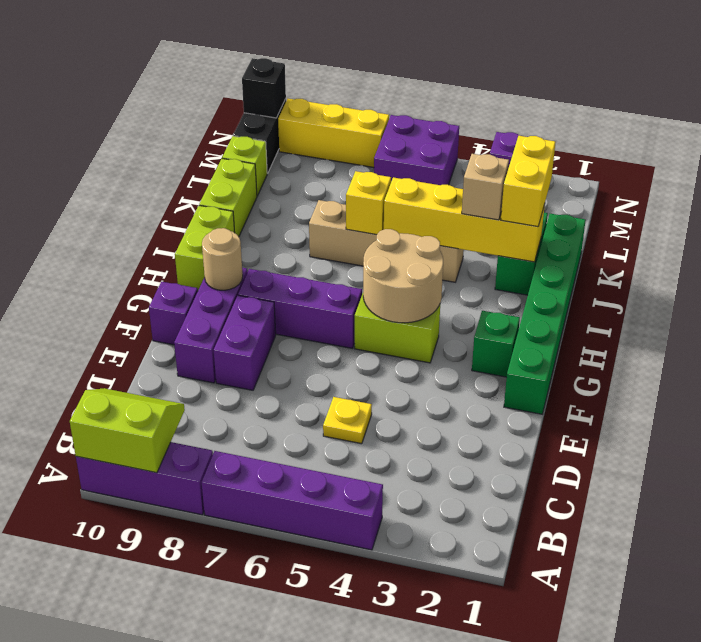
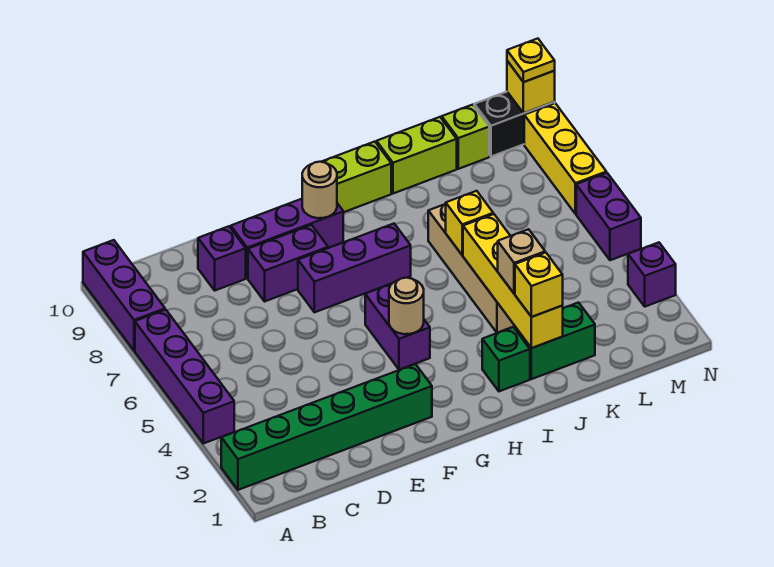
lime slope A9:B10 level 2 top A -> none
yellow plate D5 level 1 -> yellow plate N10 level 3
green brick F1:K1 level 1 -> green brick A2:F2 level 1
purple brick F10 level 1 -> purple brick D9 level 1
green brick G2 level 1 -> green brick I2 level 1
lime brick G4:G5 level 1 -> purple brick G4:G5 level 1
tan round brick G4:H5 level 2 -> tan round brick G4 level 2
purple brick G6:G8 level 1 -> purple brick F7:H7 level 1
yellow brick J2:K2 level 3 -> yellow brick J2 level 3
purple brick M5:N6 level 1 -> purple brick N5:N6 level 1
black brick N10 level 2 -> yellow brick N10 level 2

